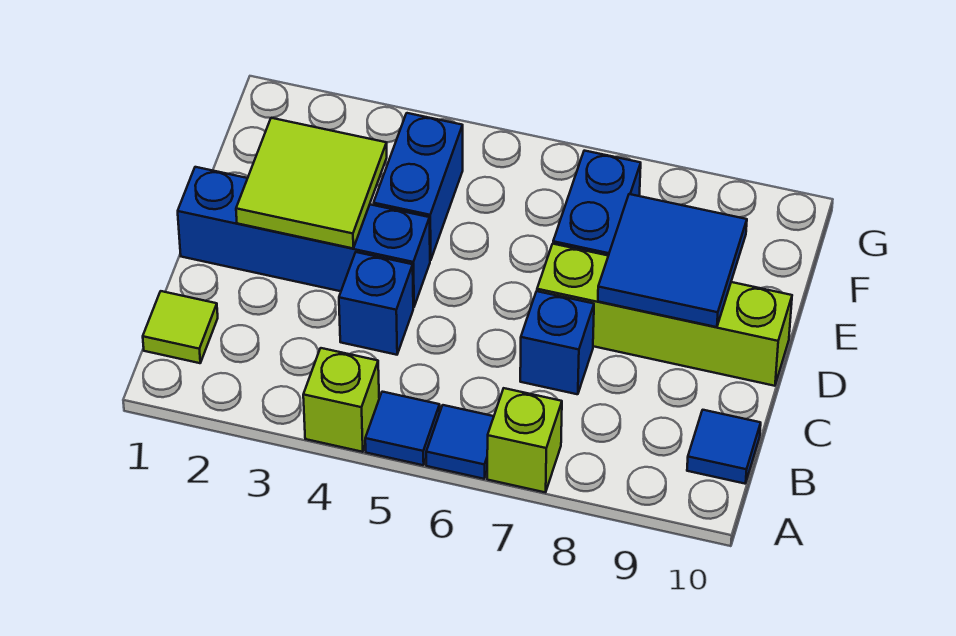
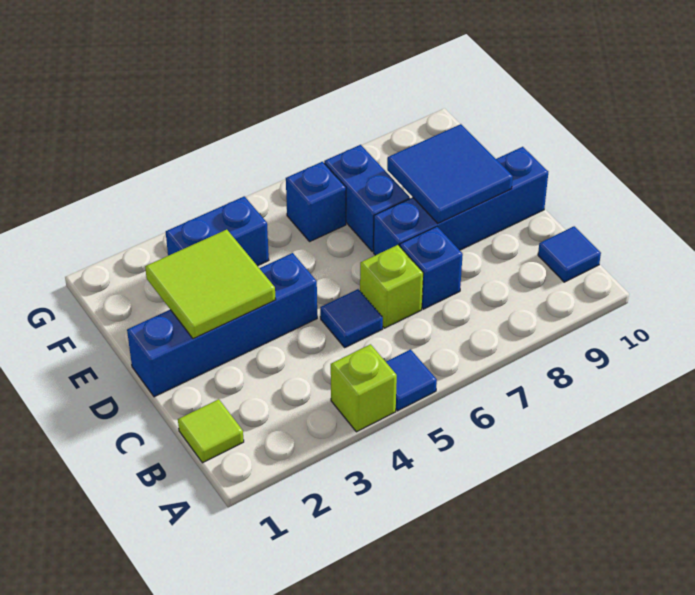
blue tile A6 level 1 -> blue tile C5 level 1
lime brick A7 level 1 -> lime brick C6 level 1
blue brick C4 level 1 -> blue brick F6 level 1
lime brick D7:D10 level 1 -> blue brick D7:D10 level 1
blue brick E4:F4 level 1 -> blue brick F3:F4 level 1

